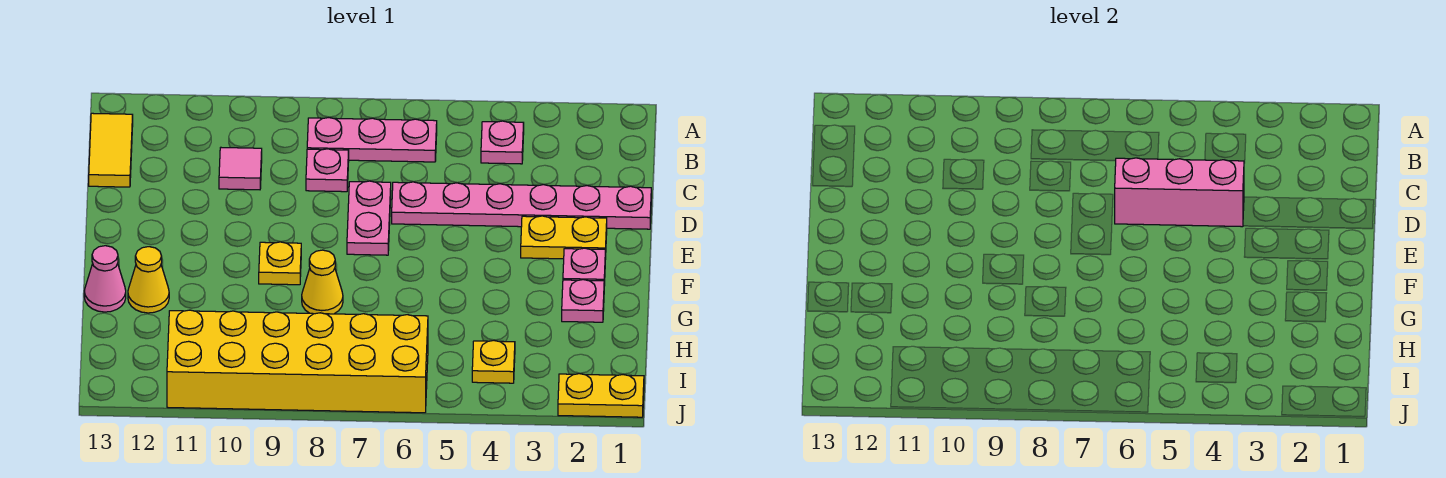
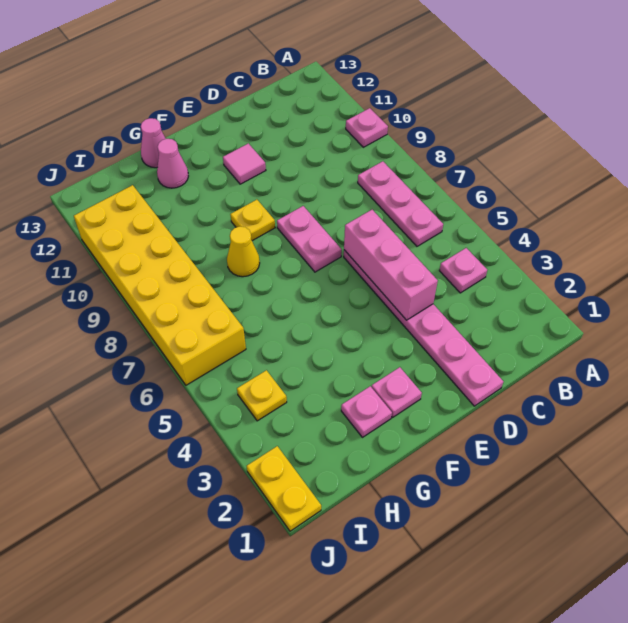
yellow tile B13:C13 level 1 -> none
pink plate C8 level 1 -> pink plate A10 level 1
pink tile C10 level 1 -> pink tile E11 level 1
pink plate D7:E7 level 1 -> pink plate E7:E8 level 1
yellow plate E2:E3 level 1 -> none
yellow cone G12 level 1 -> pink cone G12 level 1

